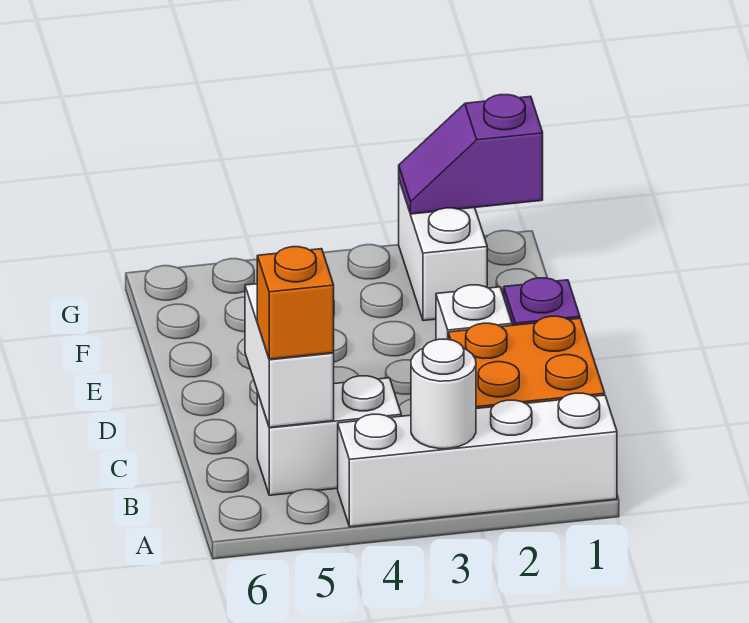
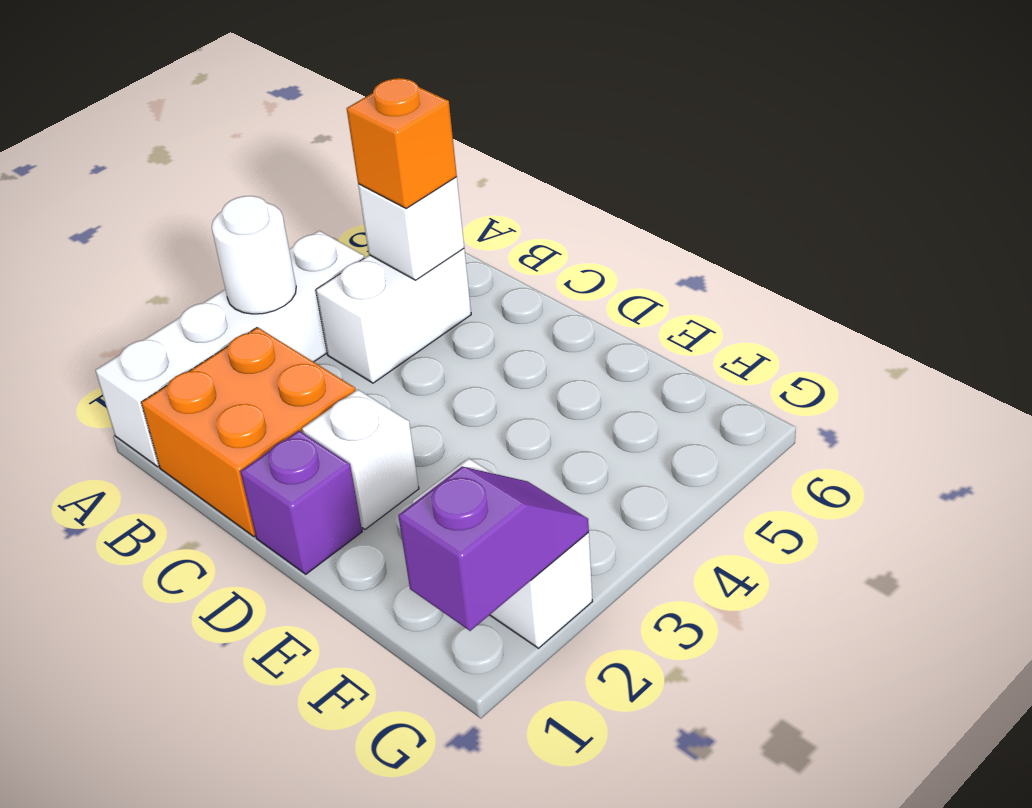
white brick B5:C5 level 2 -> white brick B5 level 2

